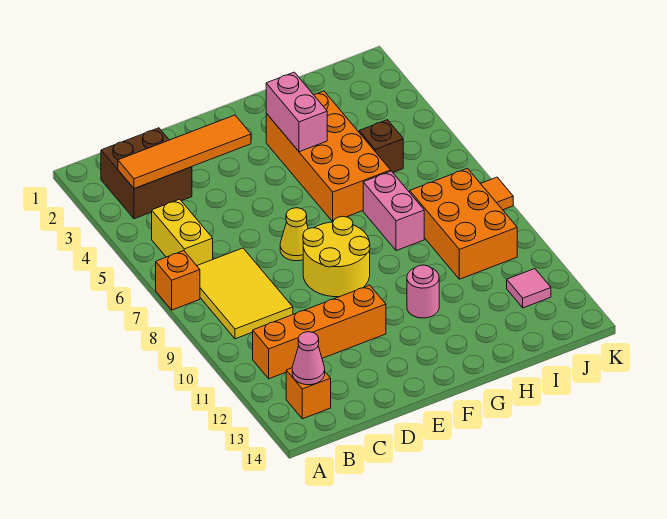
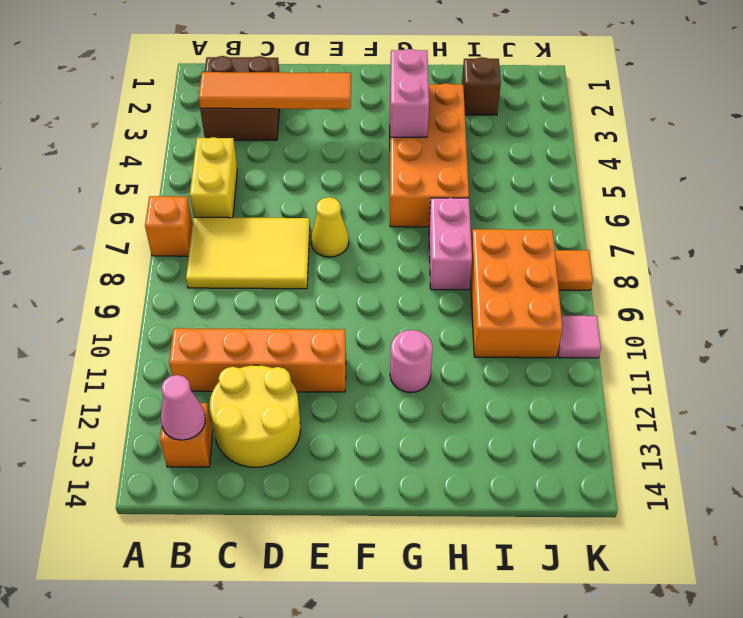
yellow tile B7:C9 level 1 -> yellow tile B7:D8 level 1
yellow round brick E8:F9 level 1 -> yellow round brick C12:D13 level 1
brown brick I5 level 1 -> brown brick I2 level 1
pink tile J12 level 1 -> pink tile K10 level 1

